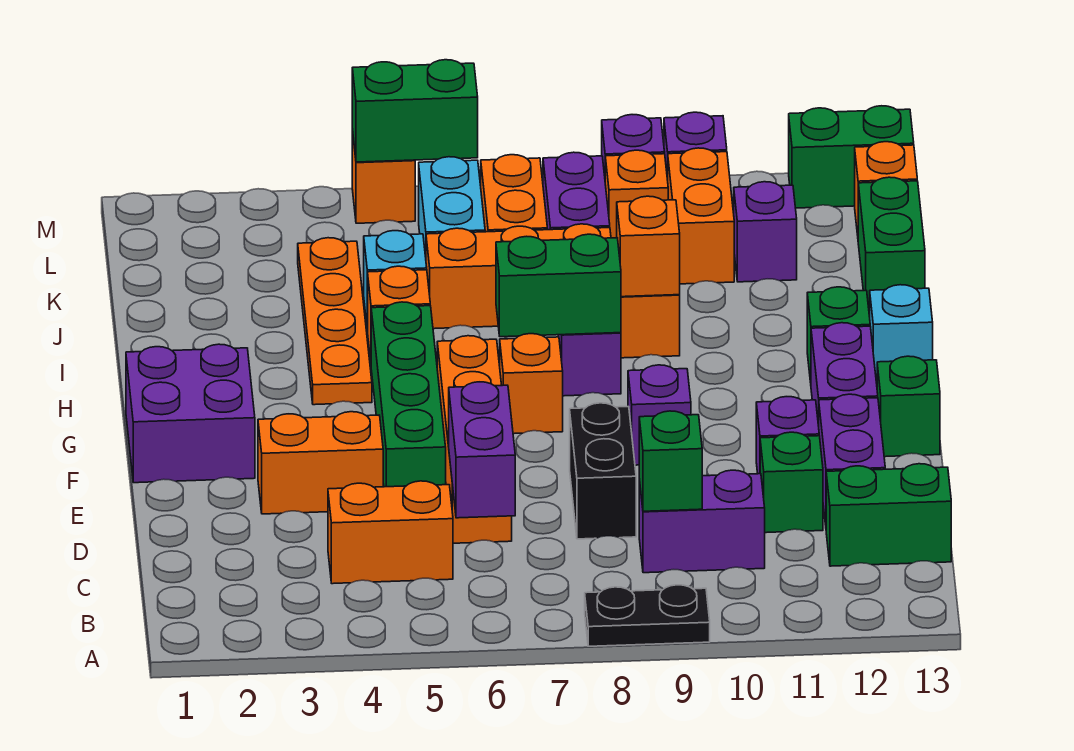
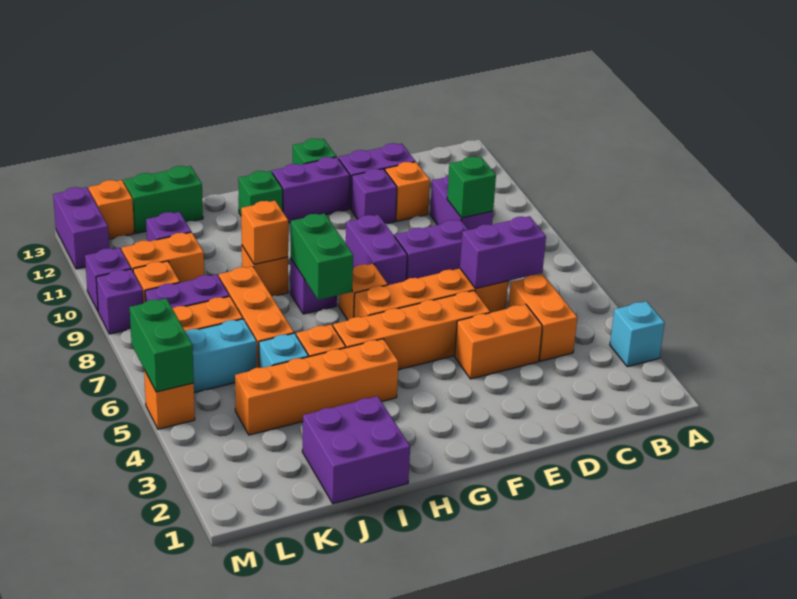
black plate A8:A9 level 1 -> none
green brick C12:C13 level 1 -> none
black brick D8:E8 level 1 -> purple brick D8:E8 level 1
green brick D11 level 1 -> orange brick D11 level 1
orange brick E3:E4 level 1 -> orange brick D4:E4 level 1
green brick E5:H5 level 1 -> orange brick E5:H5 level 1
purple brick F1:G2 level 1 -> purple brick I1:J2 level 1
purple brick F9 level 1 -> purple brick F8:F9 level 1
orange plate H4:K4 level 1 -> orange brick H4:K4 level 1
cyan brick H13 level 1 -> cyan brick A3 level 1
green brick M12:M13 level 1 -> purple brick M12:M13 level 1

